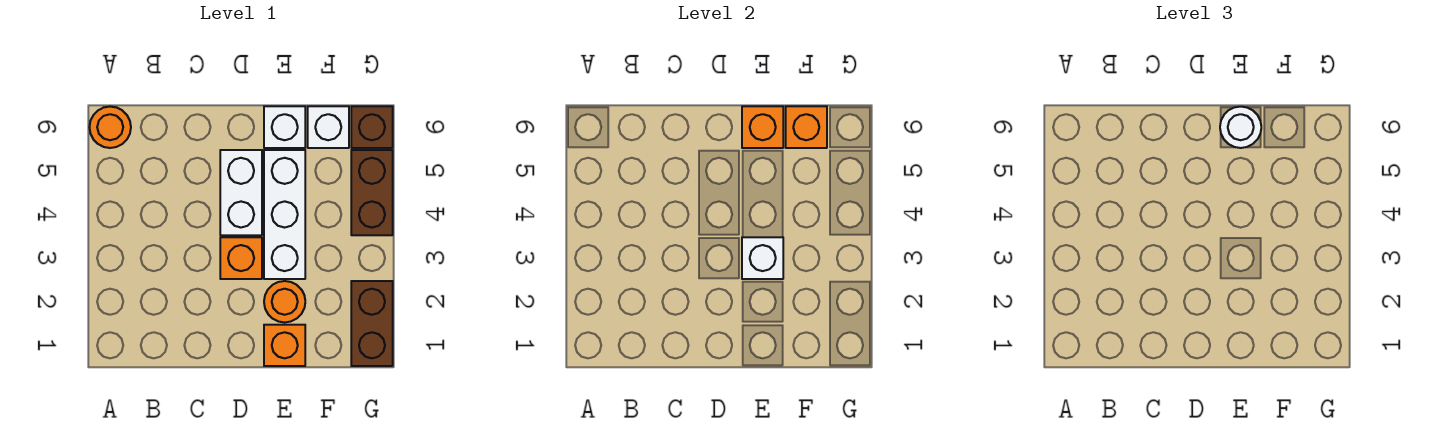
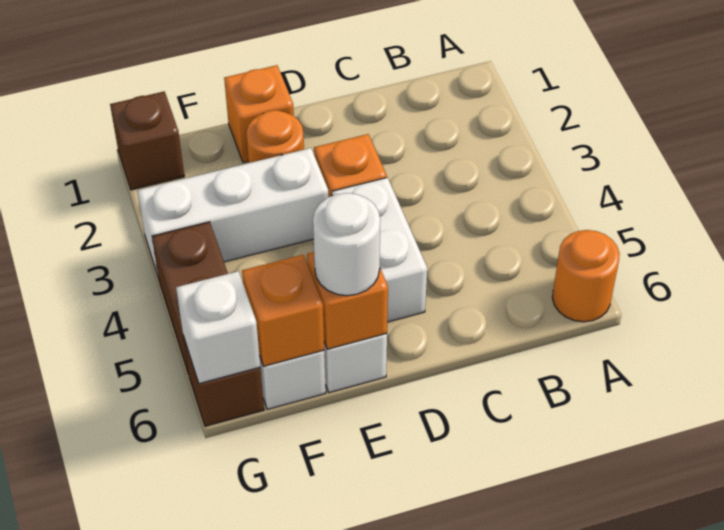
white brick E3:E5 level 1 -> white brick E3:G3 level 1
white brick E3 level 2 -> white brick G6 level 2
brown brick G1:G2 level 1 -> brown brick G1 level 1

